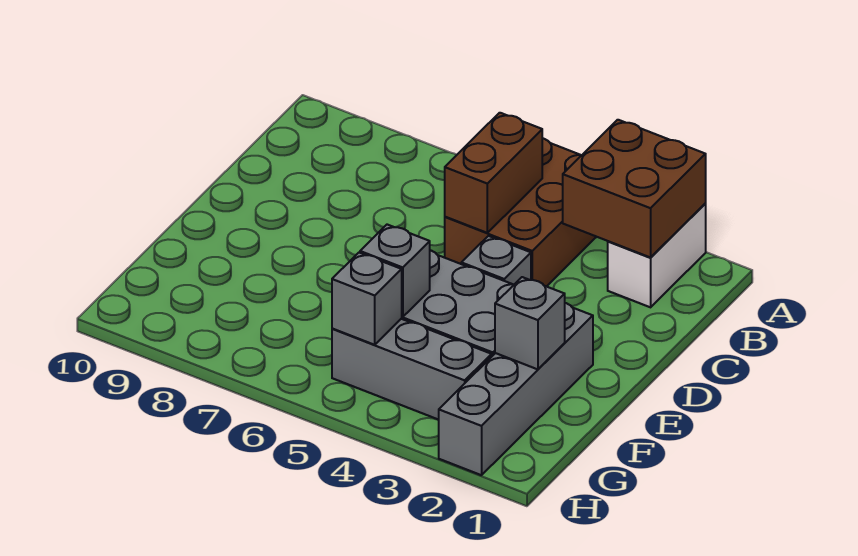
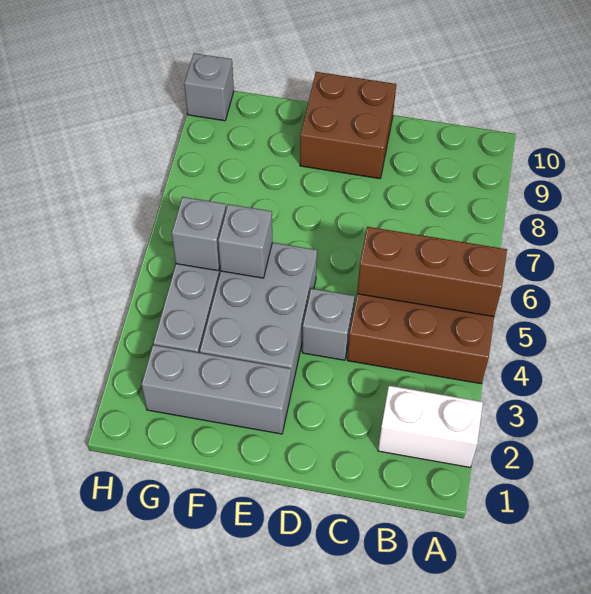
brown brick A2:B3 level 2 -> brown brick D9:E10 level 1
brown brick B5:C5 level 2 -> brown brick A5:C5 level 2
grey brick E2:H2 level 1 -> grey brick E2:G2 level 1
grey brick F2 level 2 -> grey brick H10 level 1

